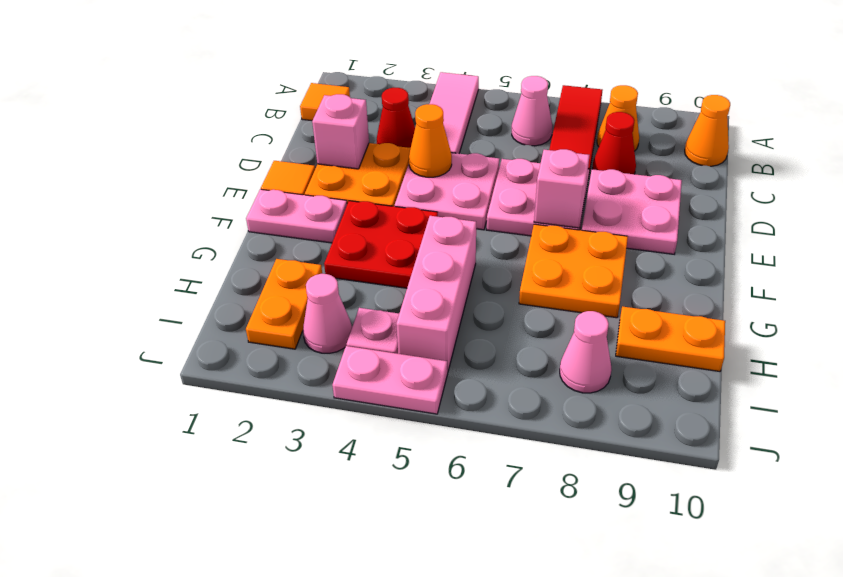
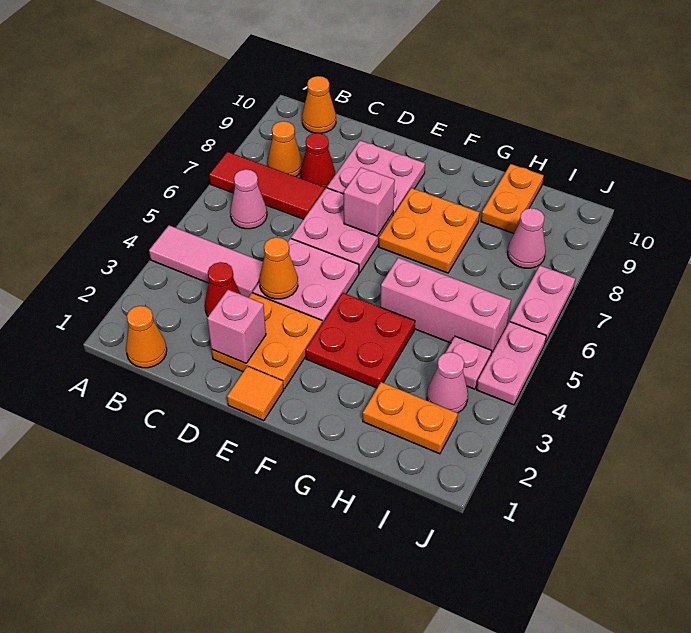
orange tile B1 level 1 -> orange cone B1 level 1
pink plate F1:F2 level 1 -> pink plate J6:J7 level 1

